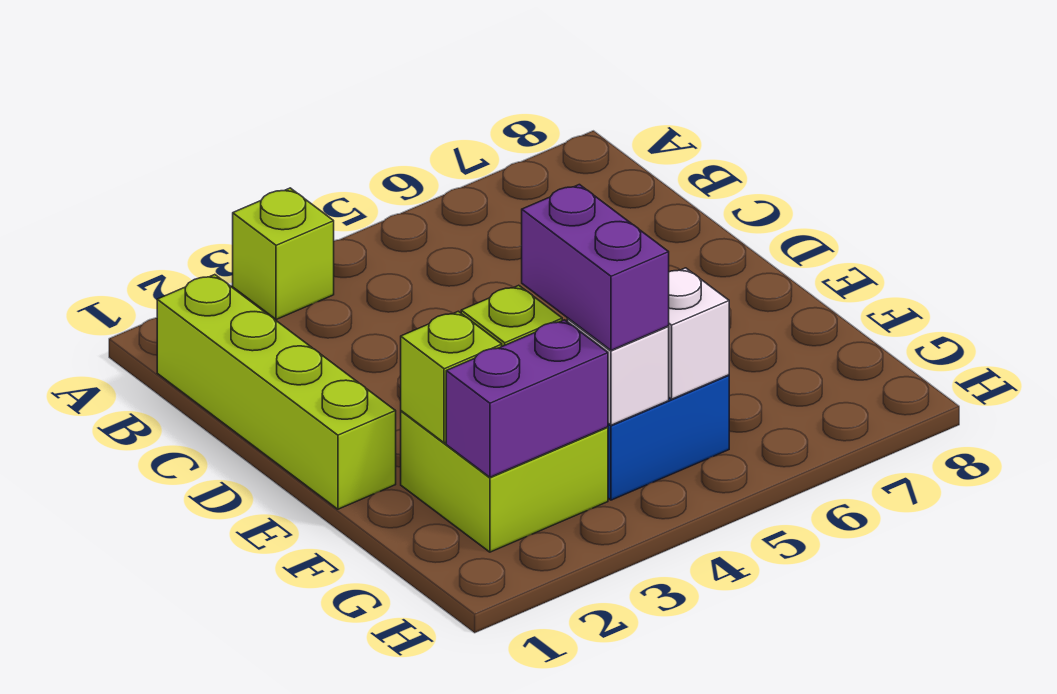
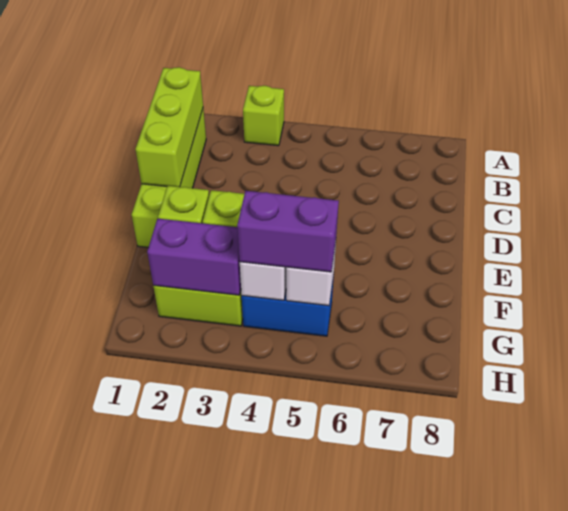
none -> lime brick B1:D1 level 2
purple brick F4:G4 level 3 -> purple brick G4:G5 level 3

